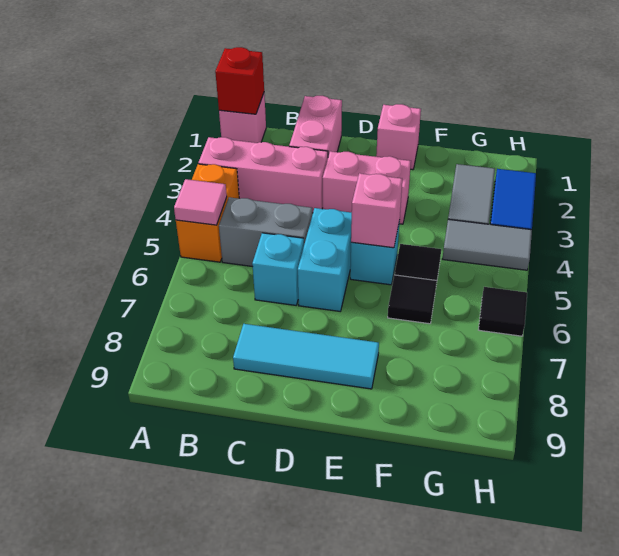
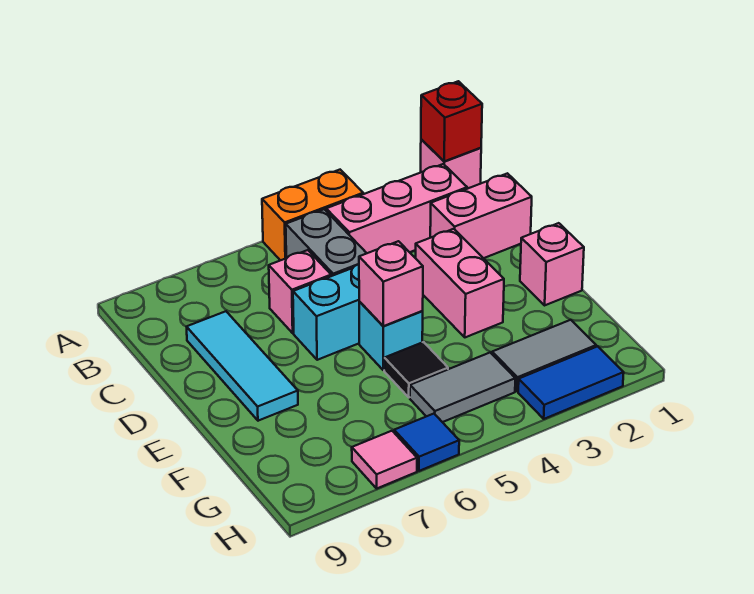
pink brick A3:C3 level 1 -> pink brick B2:B4 level 1
pink tile A5 level 2 -> pink tile H7 level 1
cyan brick C6 level 1 -> pink brick C6 level 1
black tile F6 level 1 -> none
grey tile G4:H4 level 1 -> grey tile G4:G5 level 1
black tile H6 level 1 -> blue tile H6 level 1

